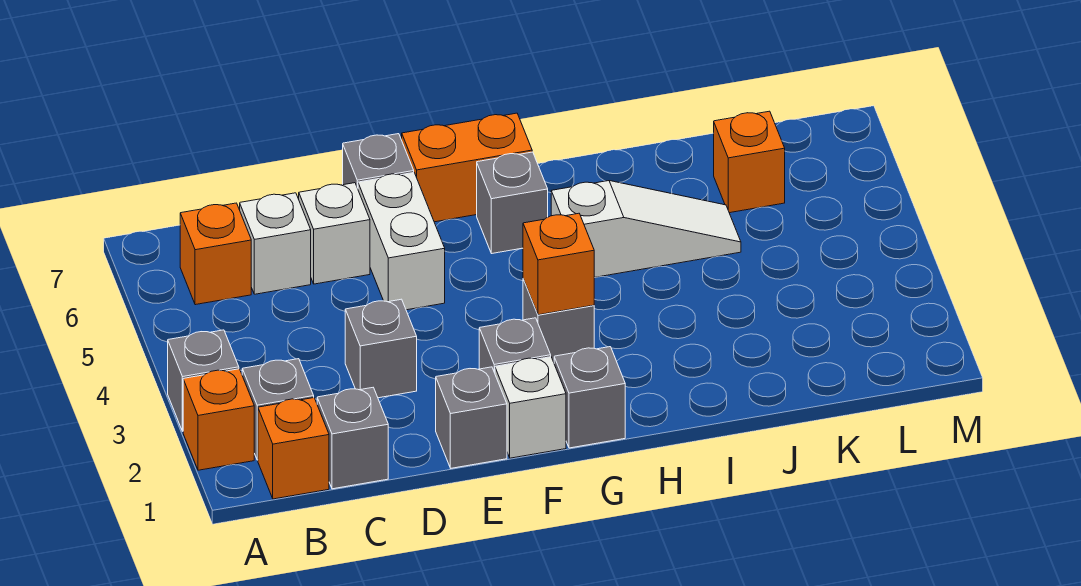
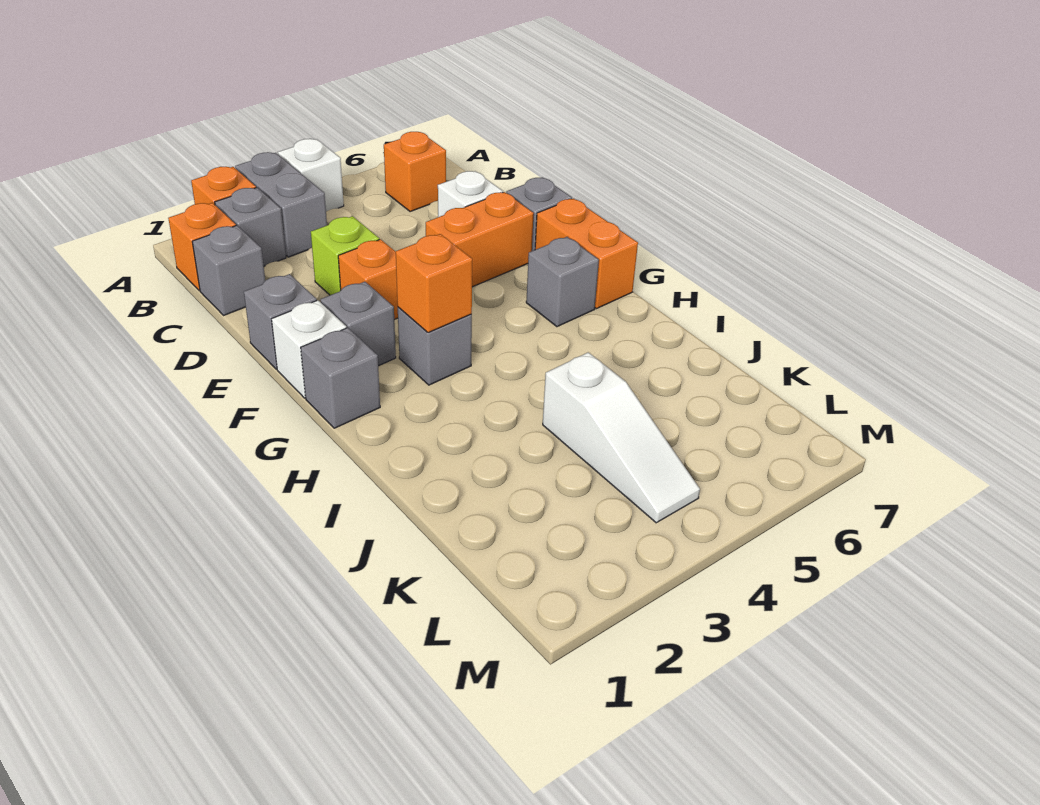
grey brick A3 level 1 -> grey brick A3:B3 level 1
white brick C6 level 1 -> white brick A4 level 1
grey brick D3 level 1 -> lime brick D3 level 1
white brick E5:E6 level 1 -> orange brick E5:E6 level 1
white slope H5:J5 level 1 top H -> white slope J4:L4 level 1 top J
orange brick K6 level 1 -> orange brick E3 level 1

